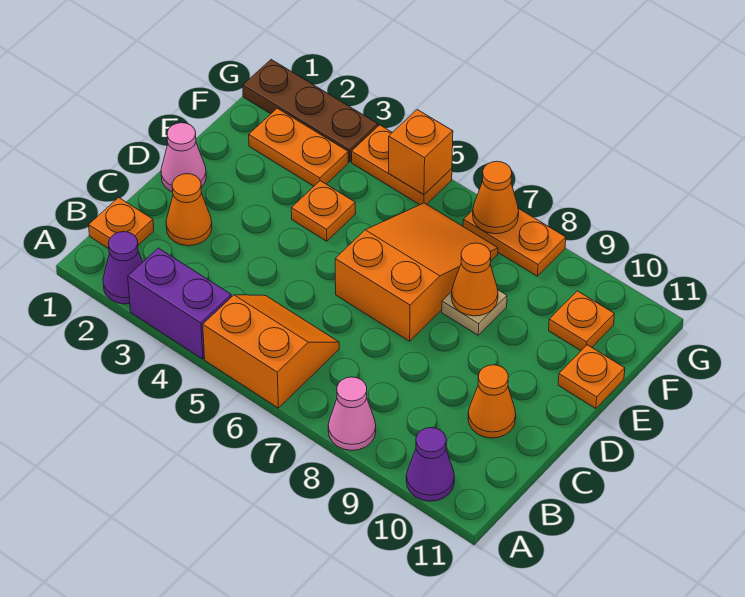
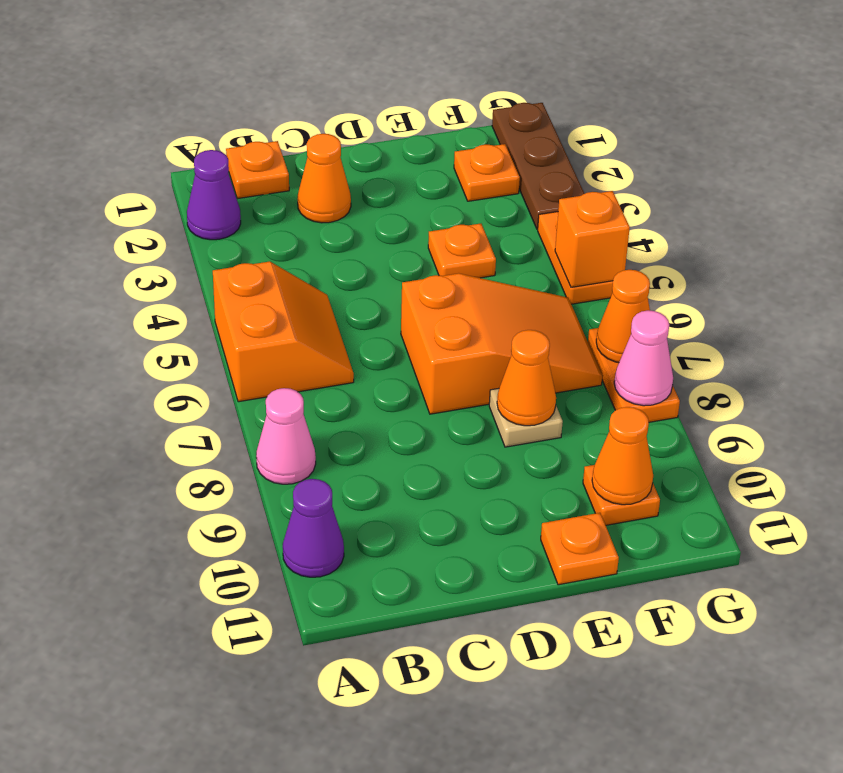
purple brick A3:A4 level 1 -> none
orange cone C10 level 1 -> orange cone F10 level 2
pink cone D1 level 1 -> pink cone G8 level 2
orange plate F2:F3 level 1 -> orange plate F2 level 1

